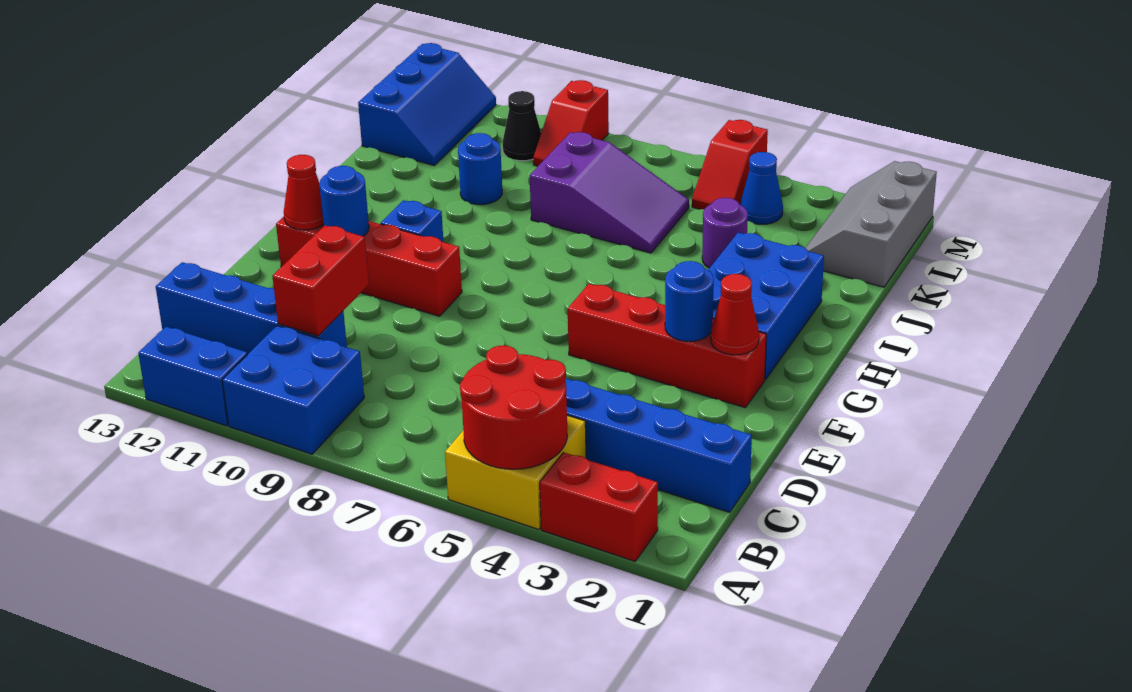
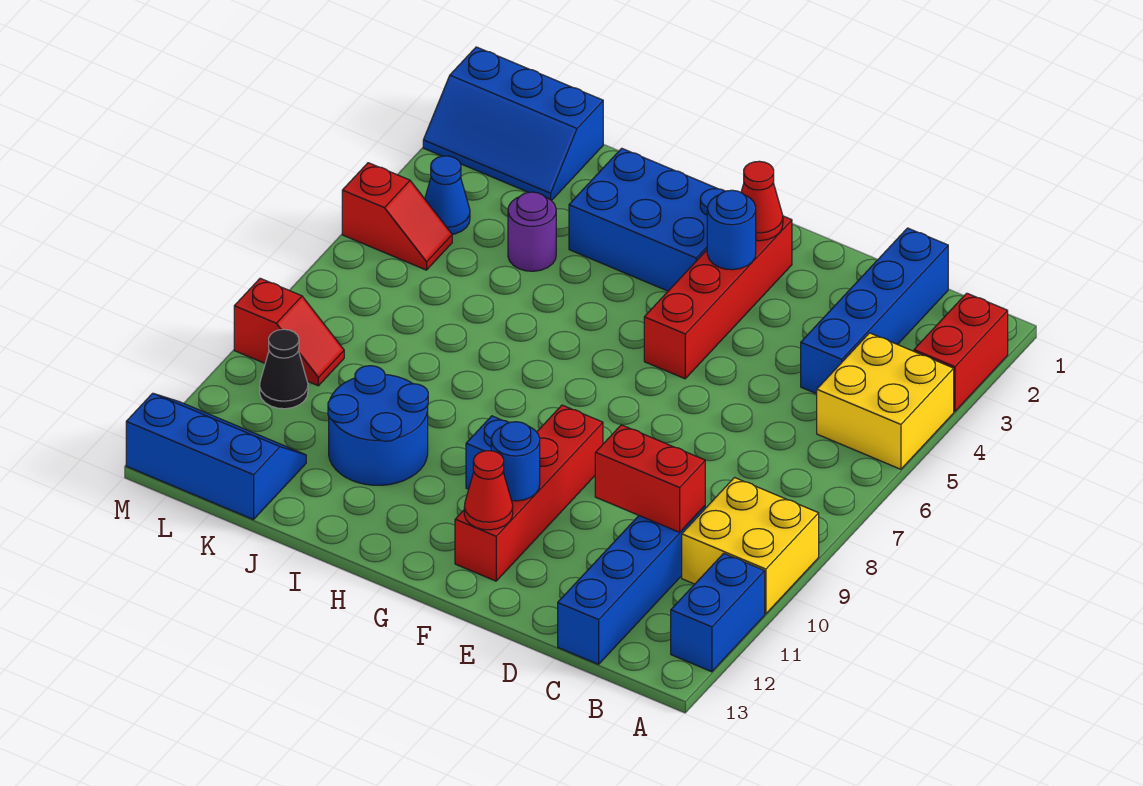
red round brick A4:B5 level 2 -> none
blue brick A9:B10 level 1 -> yellow brick A9:B10 level 1
purple slope J6:K8 level 1 top 8 -> none
blue round brick J10 level 1 -> blue round brick I10:J11 level 1
grey slope K1:M2 level 1 top 1 -> blue slope K1:M2 level 1 top 1

